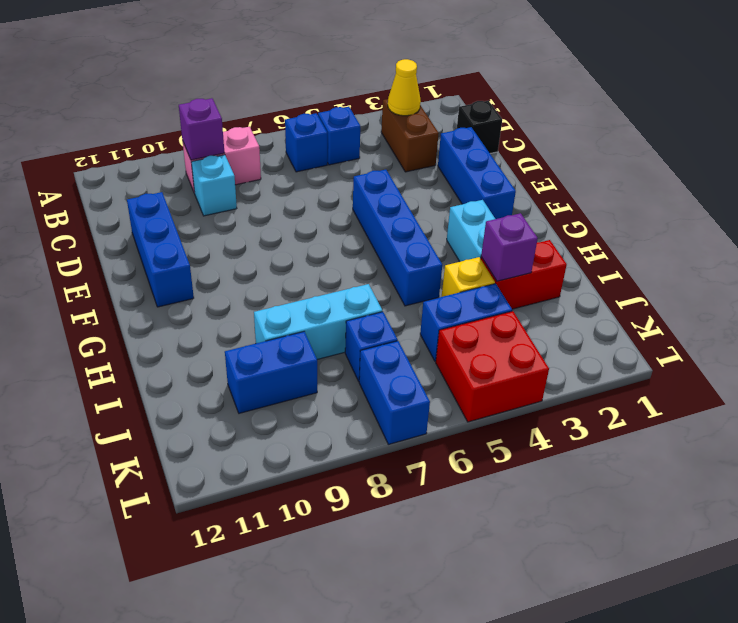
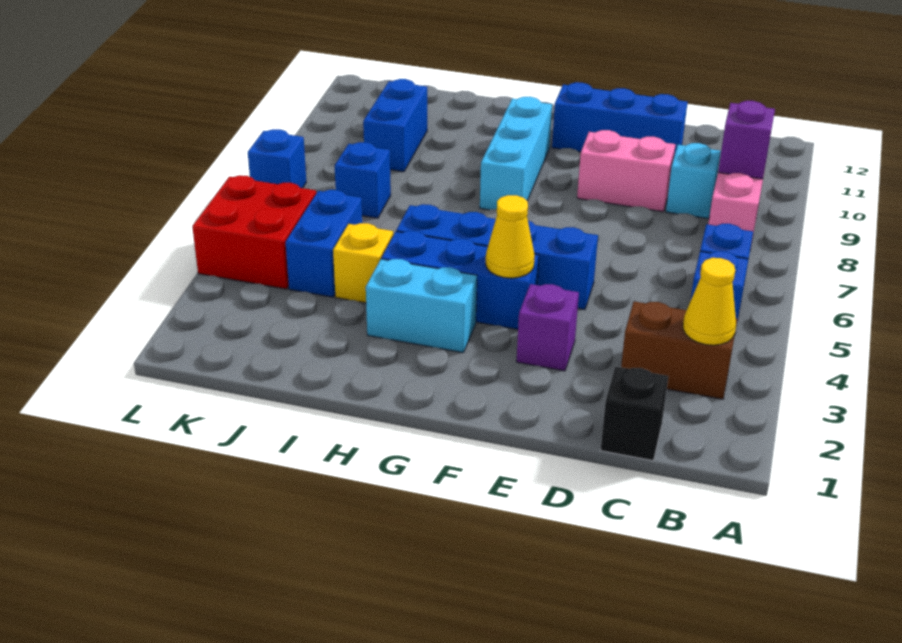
blue brick D2:F2 level 1 -> blue brick F4:H4 level 1
none -> pink brick D9:E9 level 1
none -> yellow cone F4 level 2
red brick I2:I3 level 1 -> none
purple brick I3 level 2 -> purple brick E3 level 1
cyan brick I7:I9 level 1 -> cyan brick G8:G10 level 1
blue brick K7:L7 level 1 -> blue brick L7 level 1

